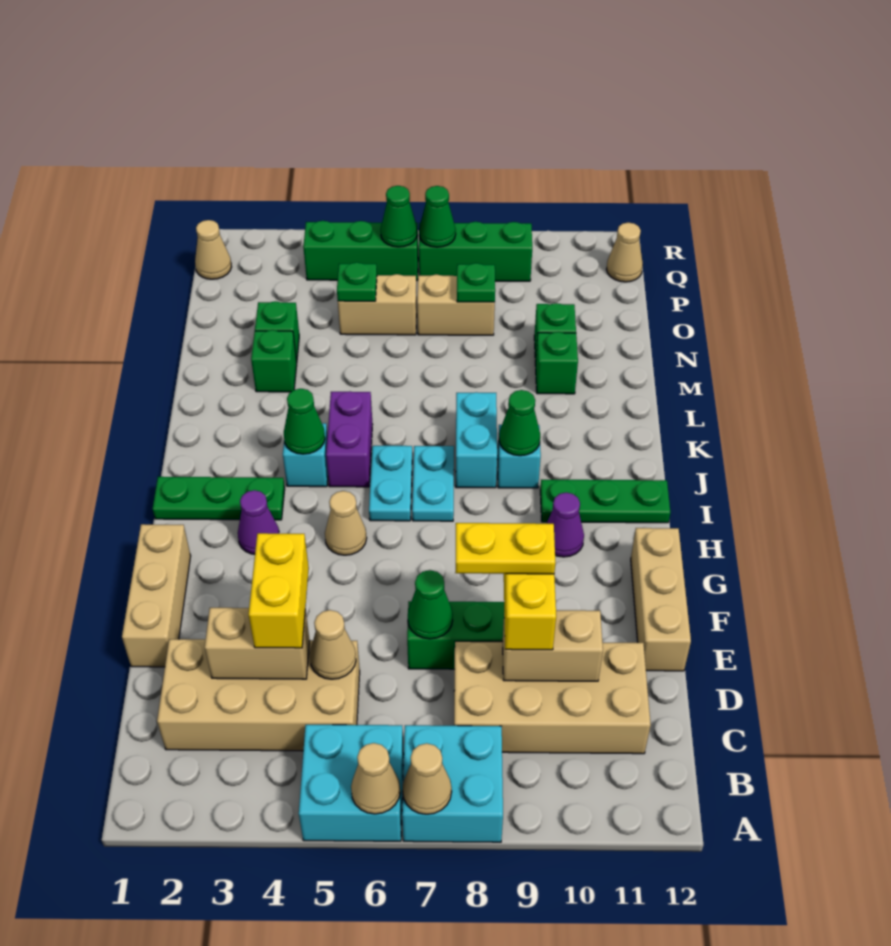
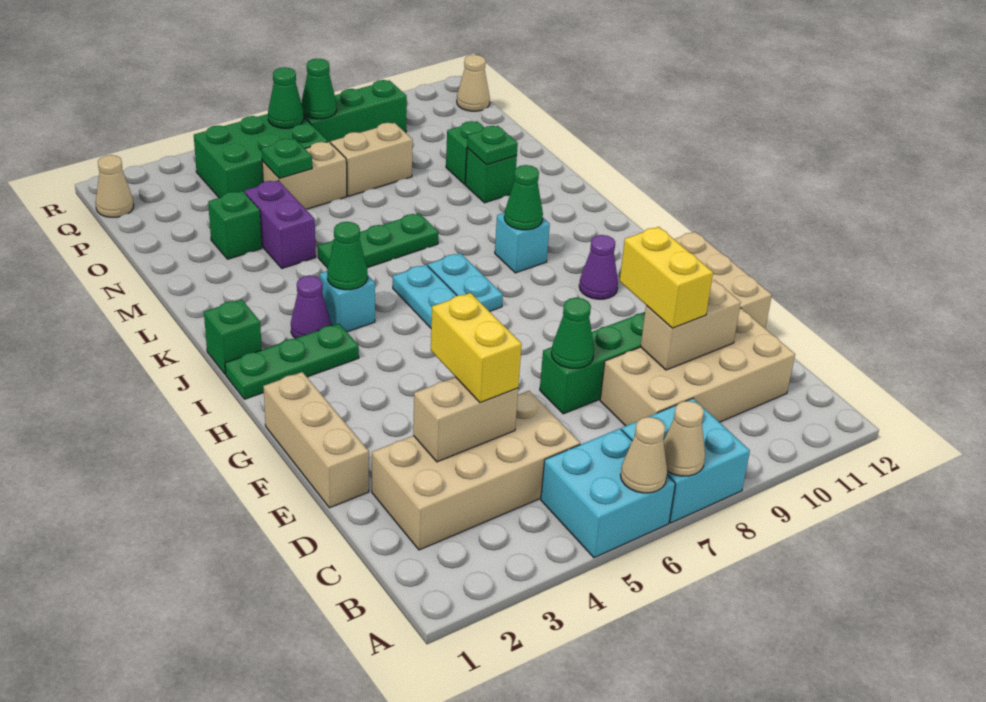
tan cone D5 level 2 -> none
yellow plate E8:E9 level 4 -> none
purple cone H3 level 1 -> purple cone J3 level 1
tan cone H5 level 1 -> none
green plate I10:I12 level 1 -> green plate L5:L7 level 1
purple brick J5:K5 level 1 -> purple brick M4:N4 level 1
cyan brick J8:K8 level 1 -> none
green brick M3 level 1 -> green brick J1 level 1
green plate O8 level 2 -> green plate M10 level 2
green brick Q4:Q6 level 1 -> green brick P4:Q6 level 1

